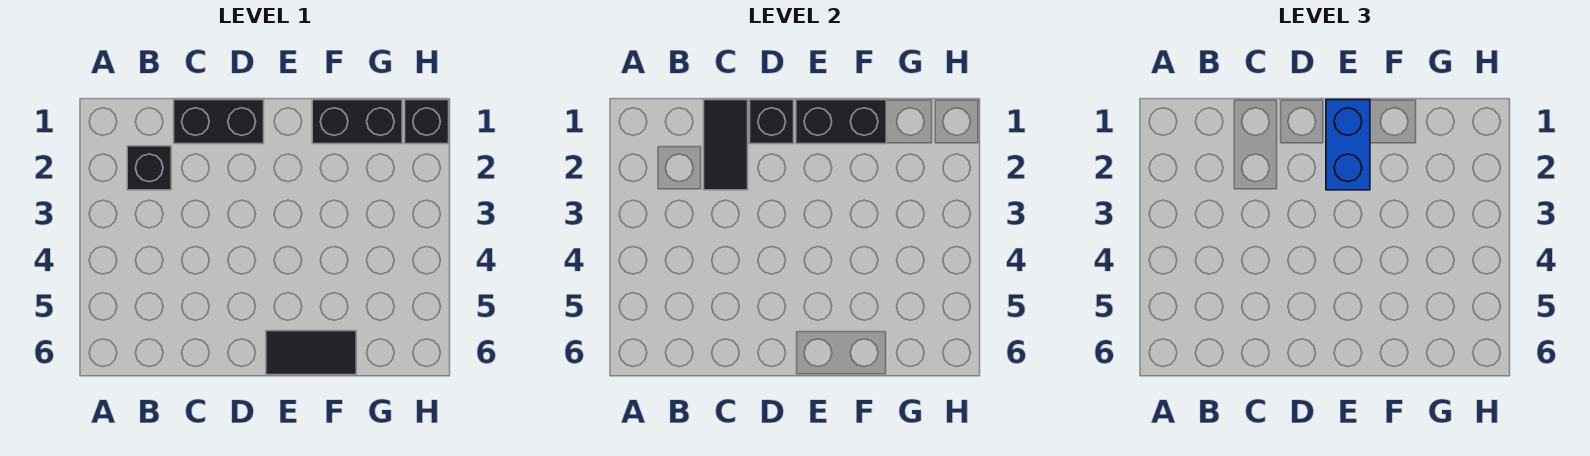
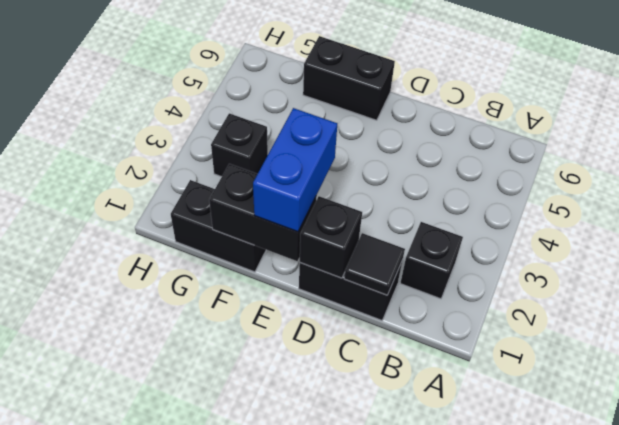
black tile C1:C2 level 2 -> black tile C1 level 2
black tile E6:F6 level 1 -> black brick E6:F6 level 1
black brick H1 level 1 -> black brick G3 level 1

